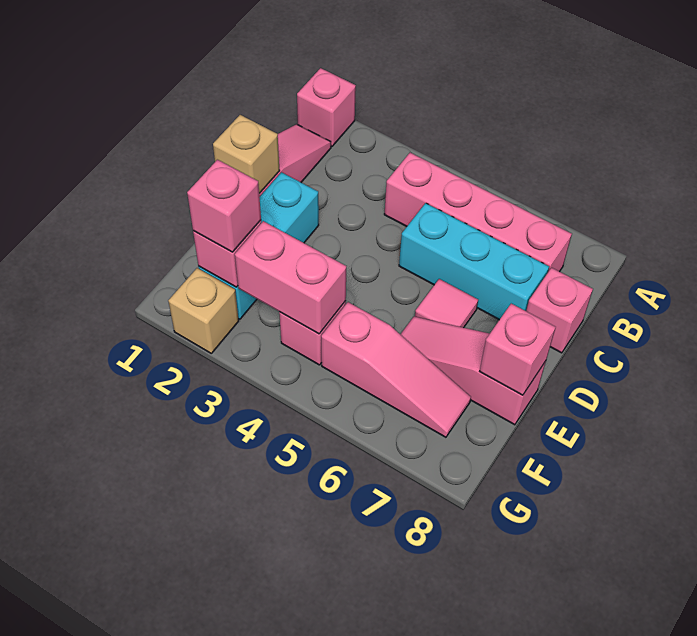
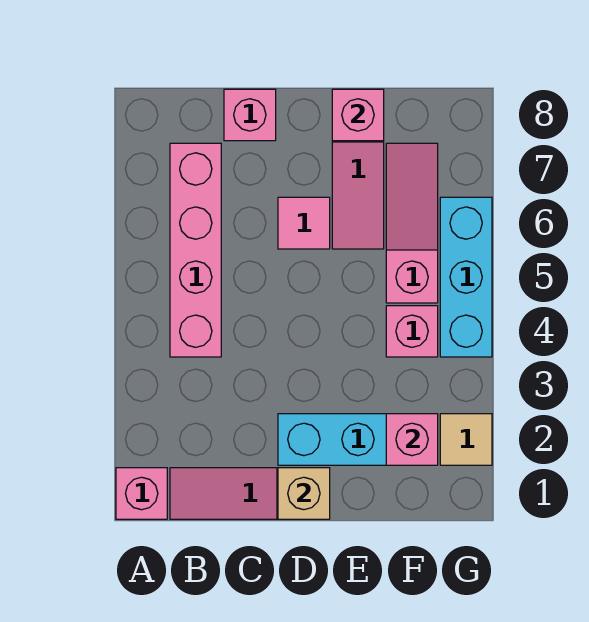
cyan brick C5:C7 level 1 -> cyan brick G4:G6 level 1
pink brick F2 level 3 -> none
pink brick F3:F4 level 2 -> none
tan brick G2 level 1 -> tan tile G2 level 1

